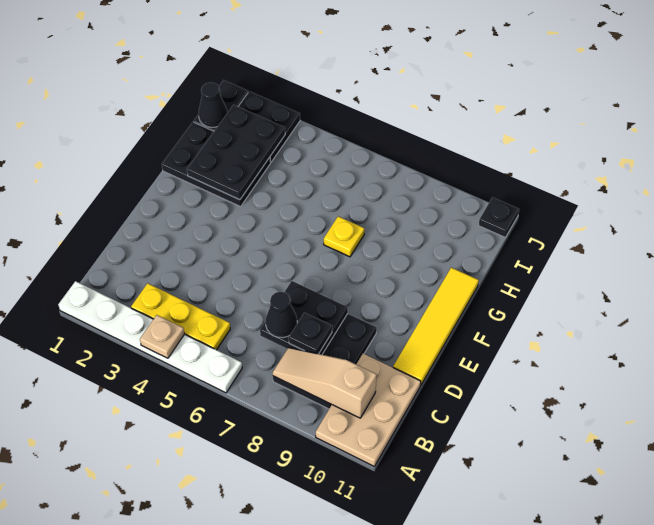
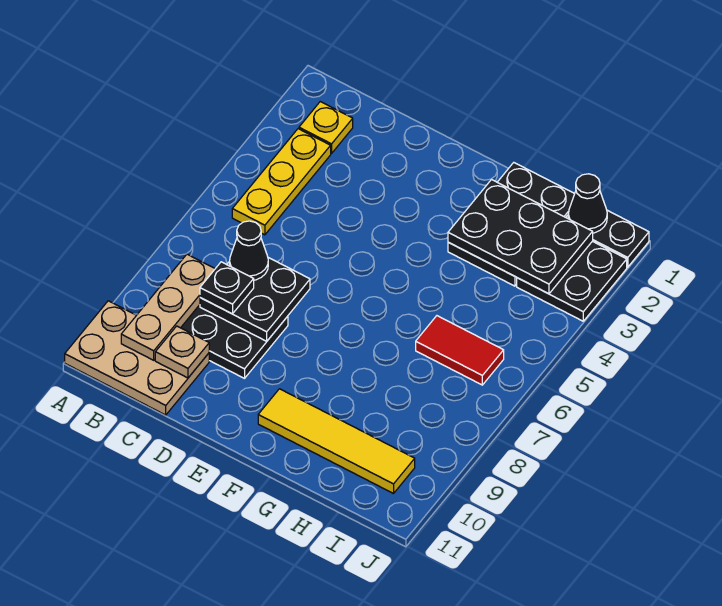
white plate A1:A6 level 1 -> none
tan plate A4 level 2 -> tan plate C10 level 2
tan slope B8:B10 level 2 top 10 -> tan plate B8:B10 level 2
yellow tile D11:G11 level 1 -> yellow tile F10:I10 level 1
yellow plate G7 level 1 -> yellow plate B2 level 1
none -> red tile H6:I6 level 1
black plate J11 level 1 -> none

